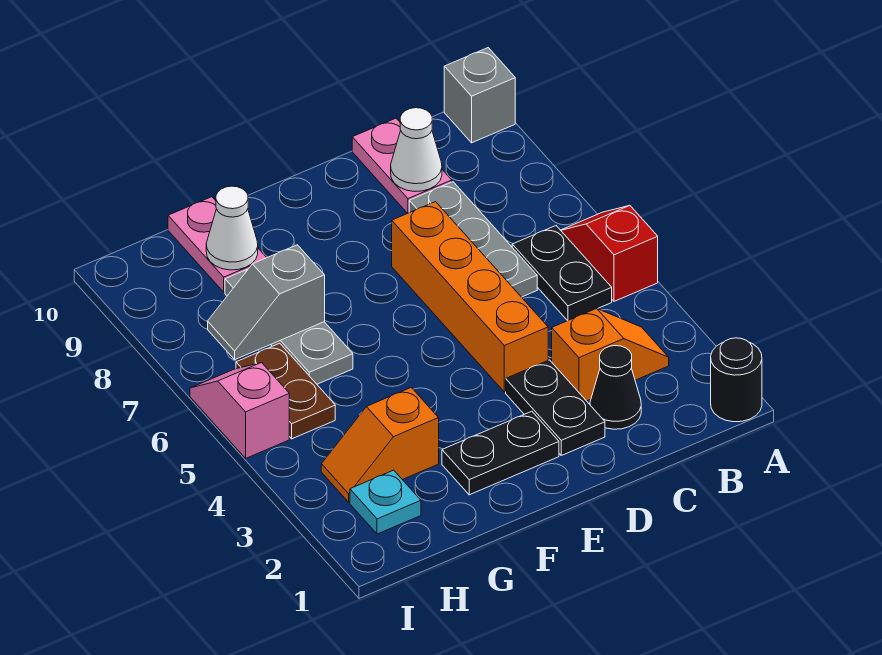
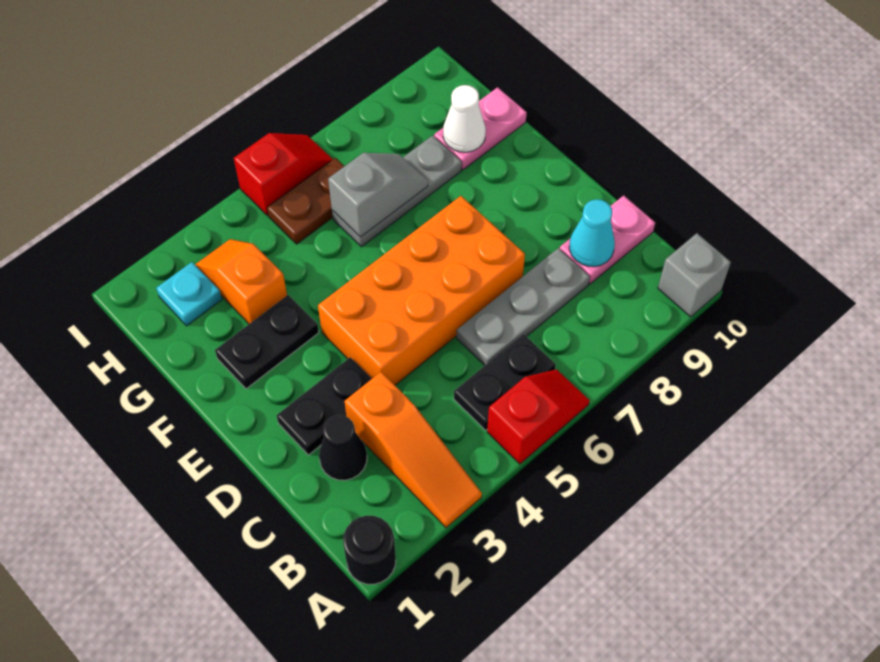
orange slope B3:C3 level 1 top C -> orange slope A3:C3 level 1 top C
white cone C9 level 2 -> cyan cone C9 level 2
orange brick D4:D7 level 1 -> orange brick D4:E7 level 1
black plate E2:F2 level 1 -> black plate F2:F3 level 1
grey slope G7:H7 level 2 top G -> grey slope G6:G7 level 2 top 6
pink slope I5:I6 level 1 top 5 -> red slope I5:I6 level 1 top 5

